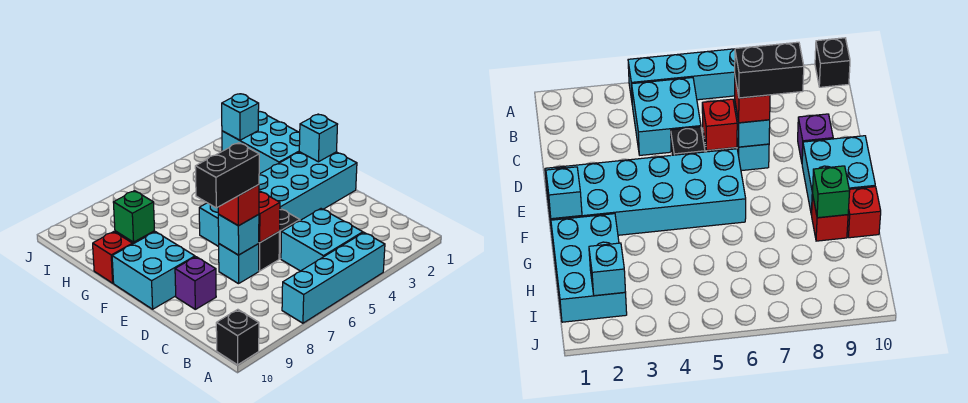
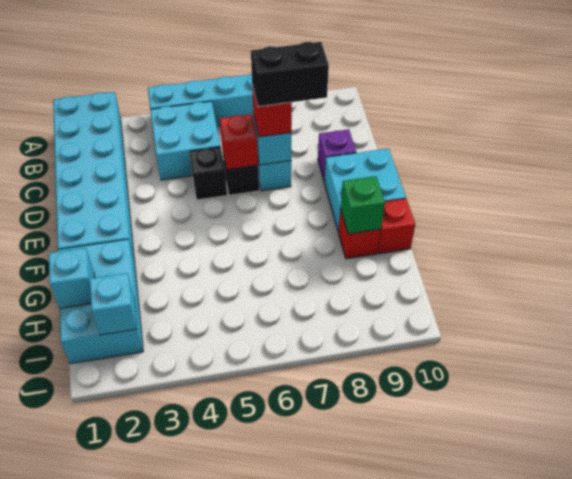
black brick A10 level 1 -> none
cyan brick E1:F6 level 1 -> cyan brick A1:F2 level 1
cyan brick F1 level 2 -> cyan brick H1 level 2

